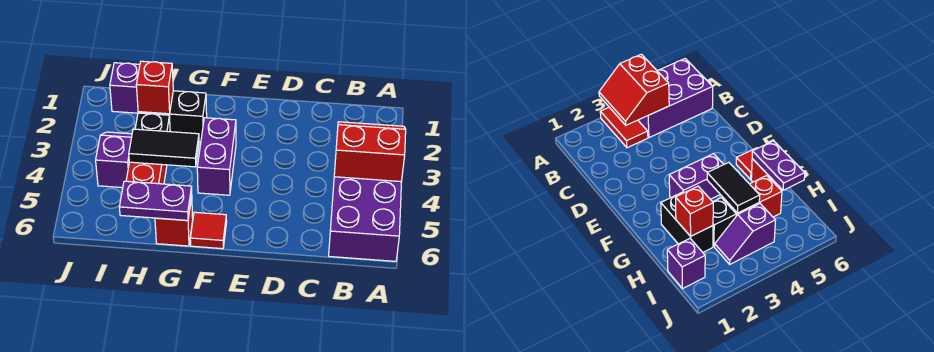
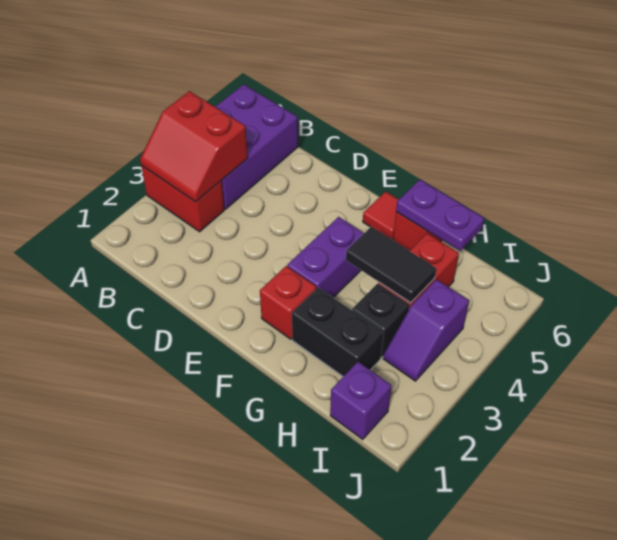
red tile A3:B3 level 1 -> red brick A3:B3 level 1
red brick H2 level 2 -> red brick F2 level 1

